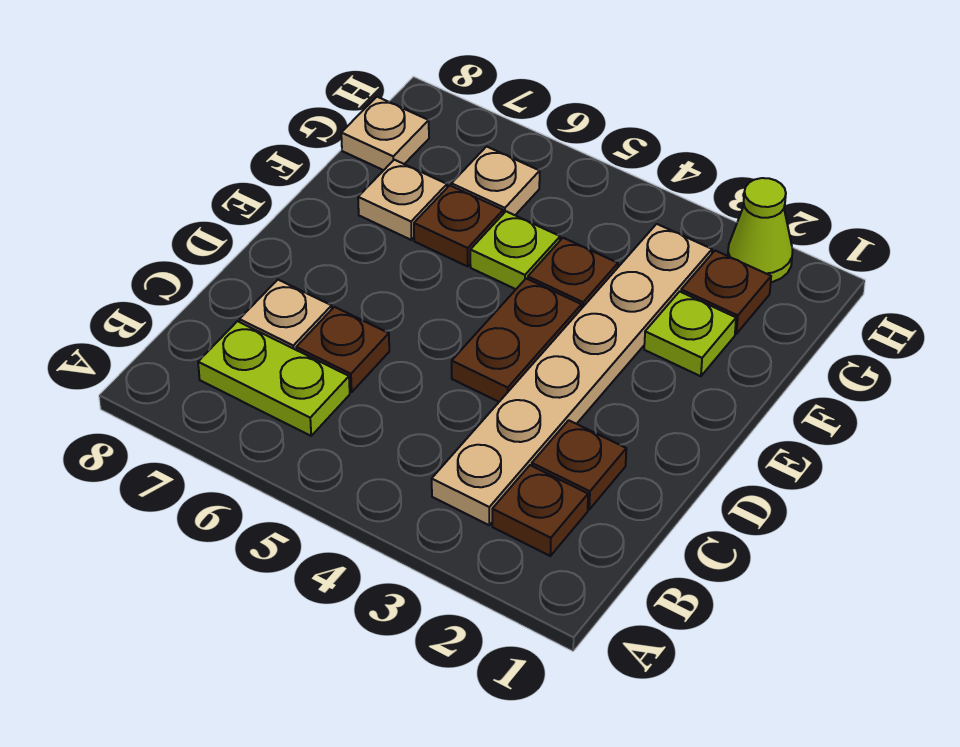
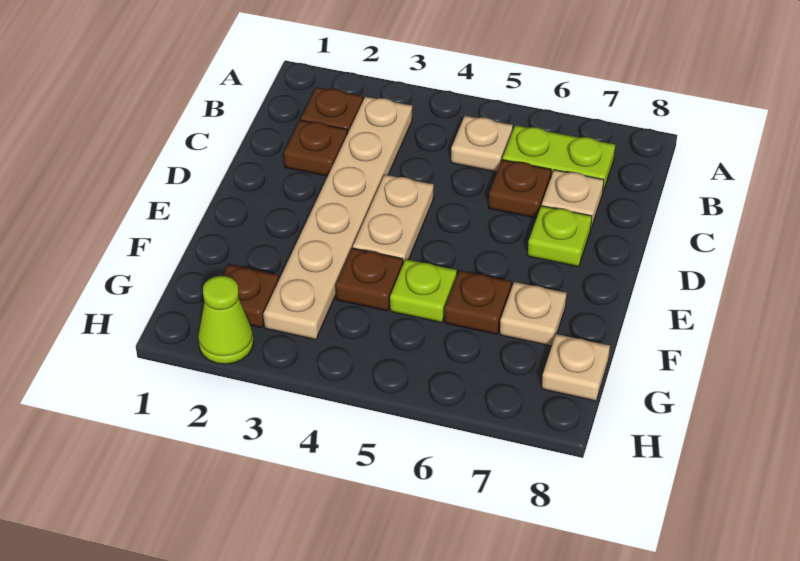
brown plate D4:E4 level 1 -> tan plate D4:E4 level 1
lime plate F2 level 1 -> lime plate D7 level 1
tan plate G6 level 1 -> tan plate B5 level 1

